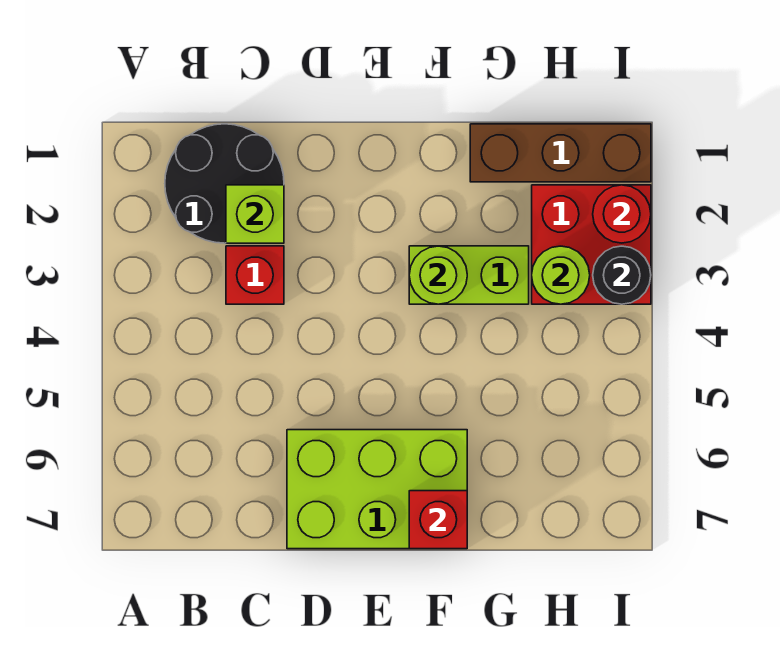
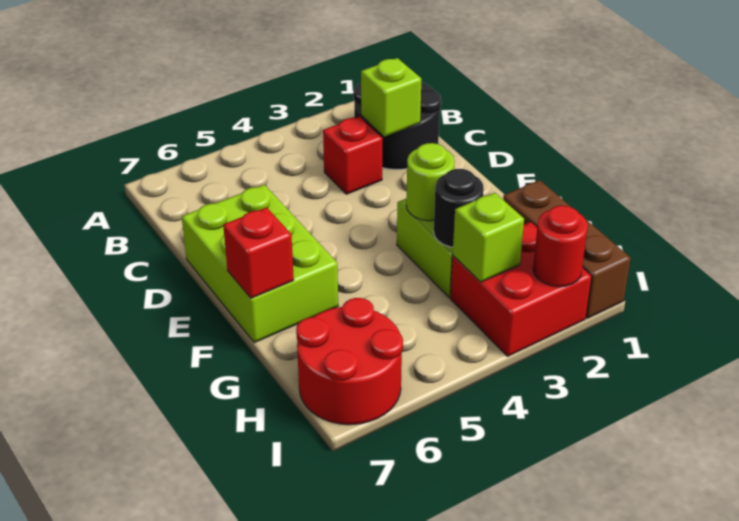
lime round brick H3 level 2 -> lime brick H3 level 2
none -> red round brick H6:I7 level 1
black round brick I3 level 2 -> black round brick G3 level 2

